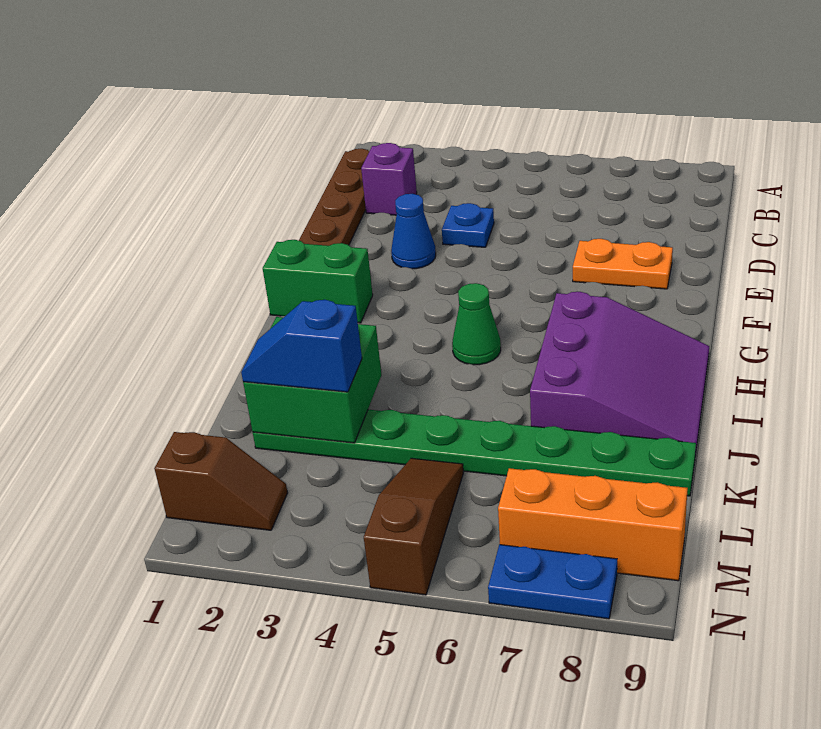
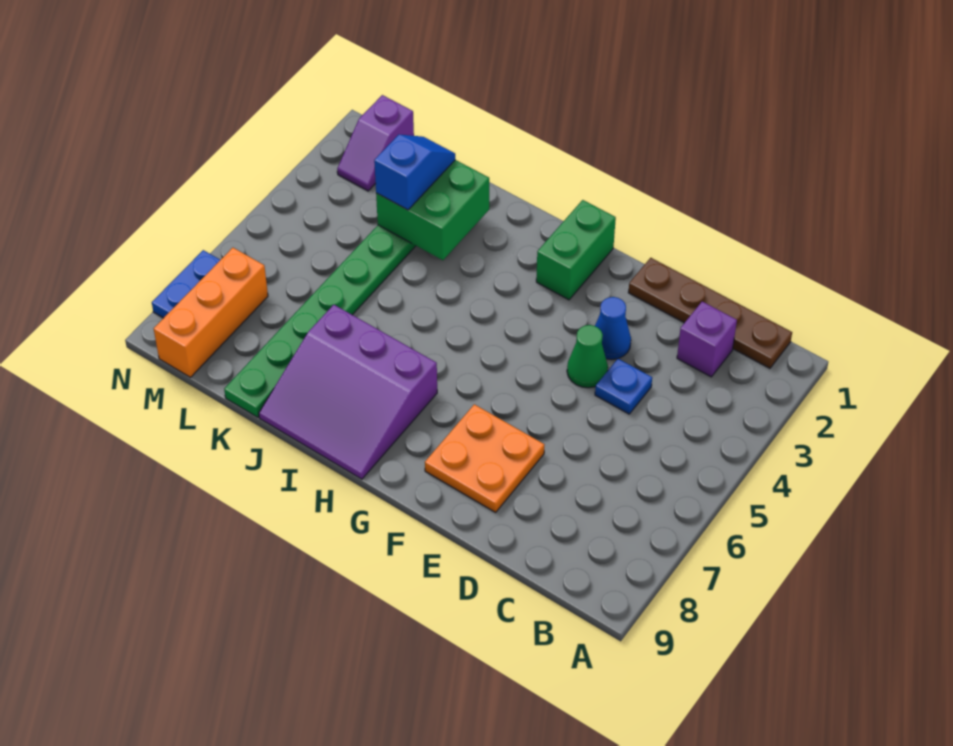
orange plate E7:E8 level 1 -> orange plate E7:F8 level 1
green cone H5 level 1 -> green cone E4 level 1
brown slope L5:N5 level 1 top N -> none
brown slope M1:M2 level 1 top 1 -> purple slope M1:M2 level 1 top 1

